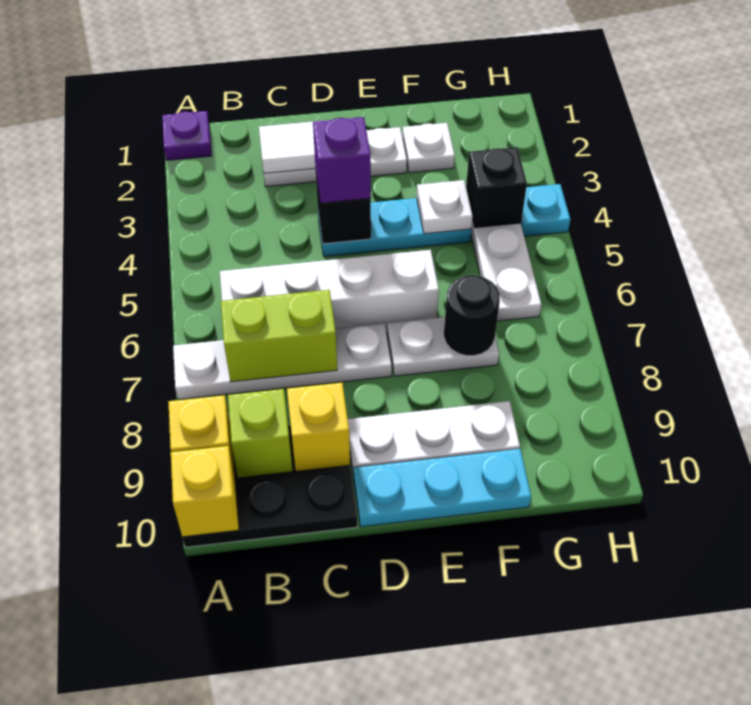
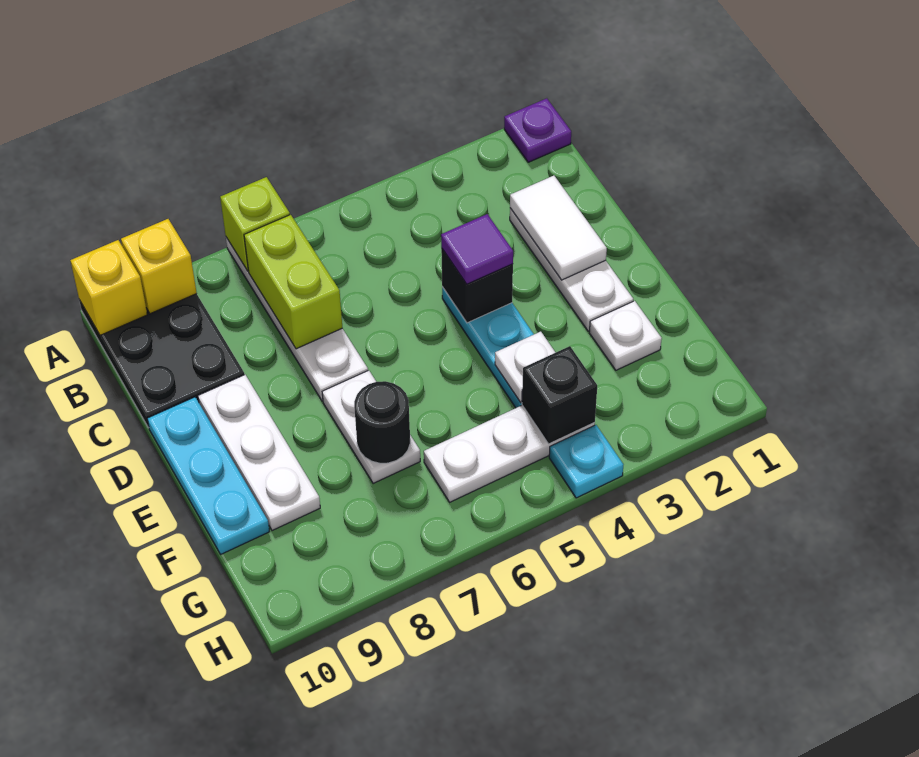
white brick B6:E6 level 1 -> none
lime brick B9 level 2 -> lime brick A7 level 2
yellow brick C9 level 2 -> none
purple brick D4 level 3 -> purple tile D4 level 3

